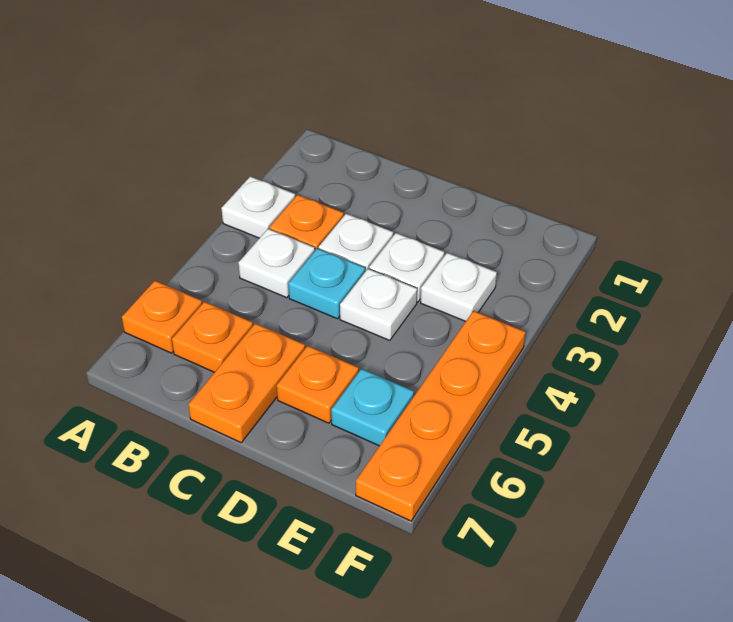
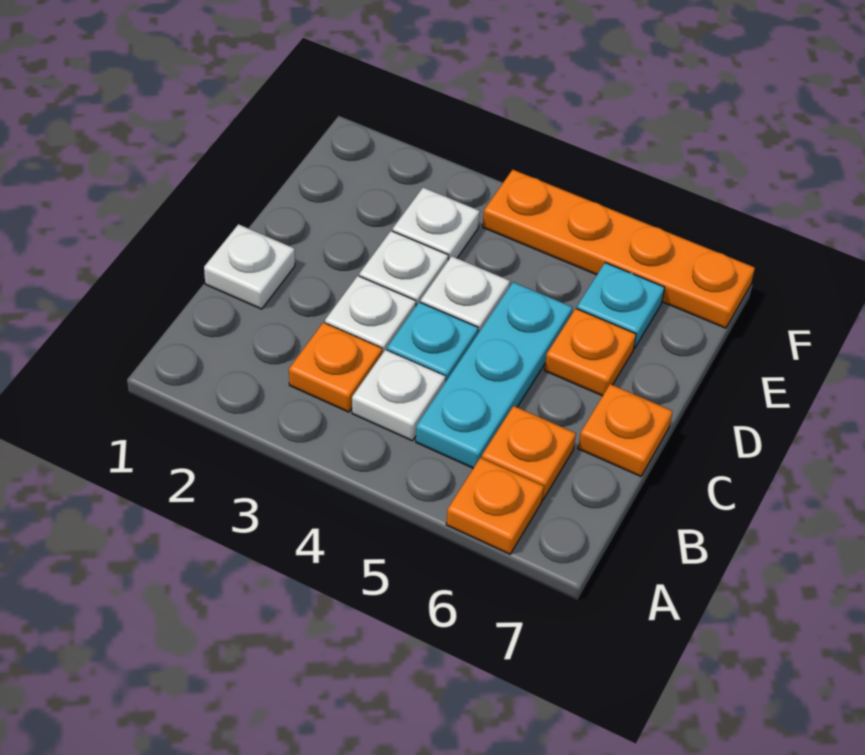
white plate A3 level 1 -> white plate C1 level 1
none -> cyan plate B5:D5 level 1
orange plate C6:C7 level 1 -> orange plate C7 level 1

